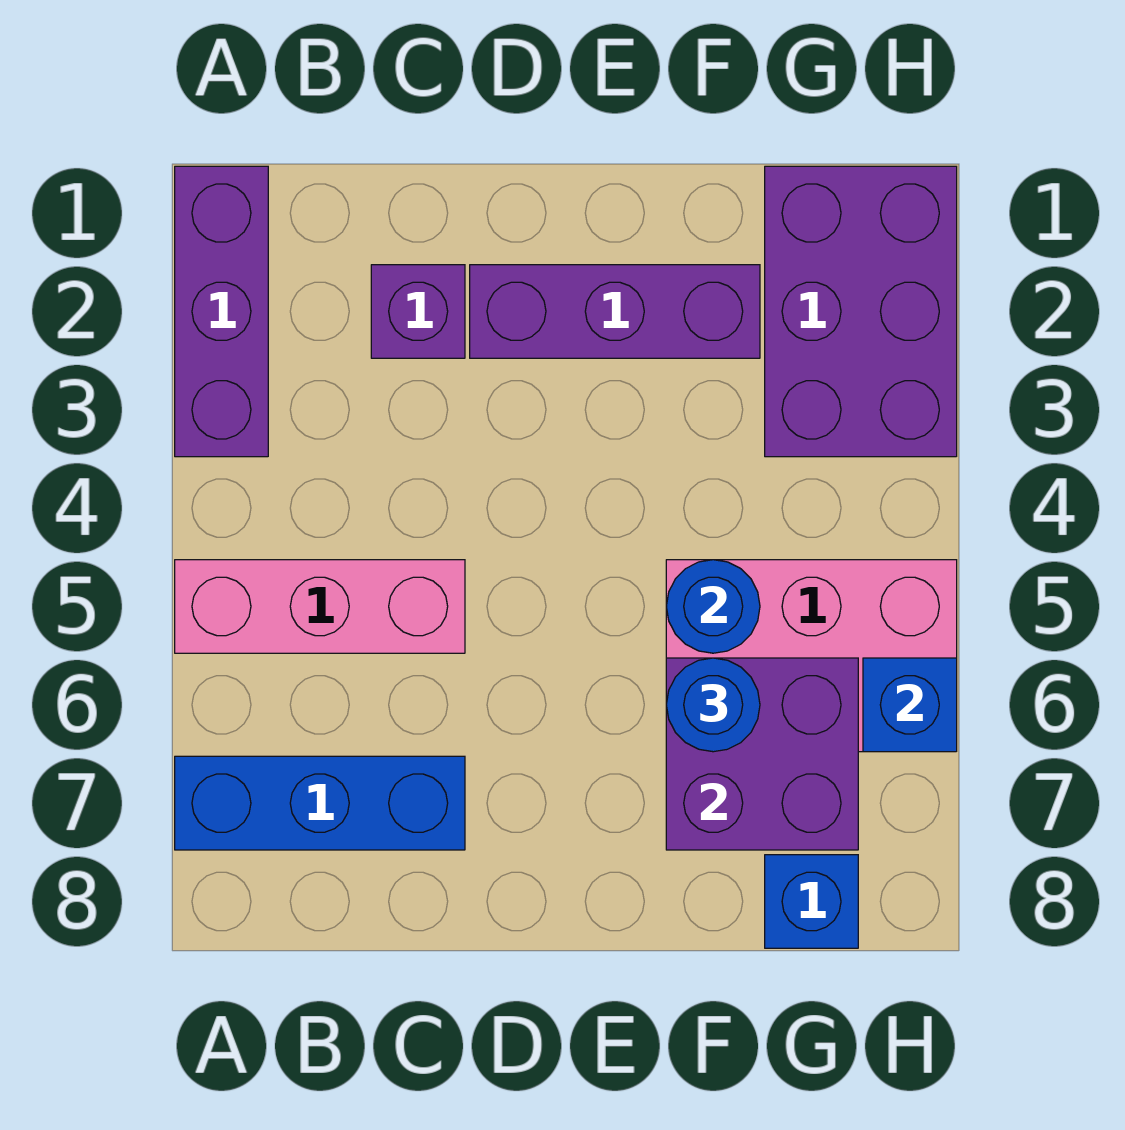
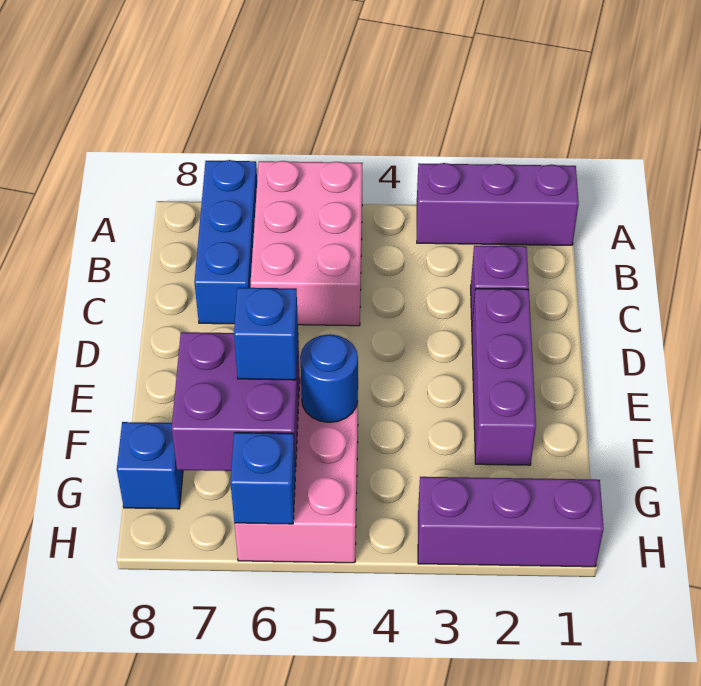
pink brick A5:C5 level 1 -> pink brick A5:C6 level 1
blue round brick F6 level 3 -> blue brick F6 level 3
purple brick G1:H3 level 1 -> purple brick H1:H3 level 1

